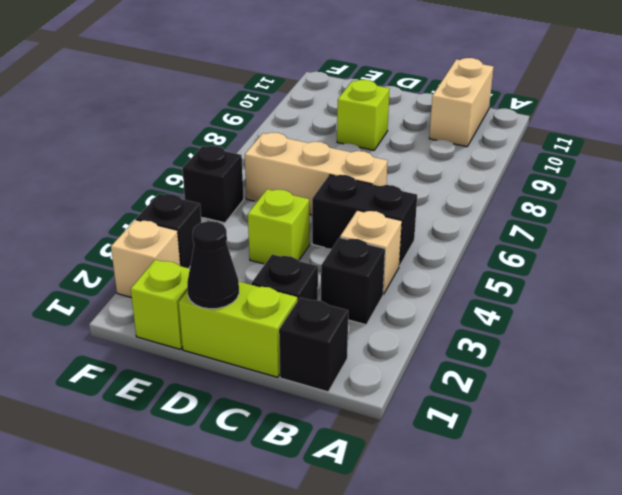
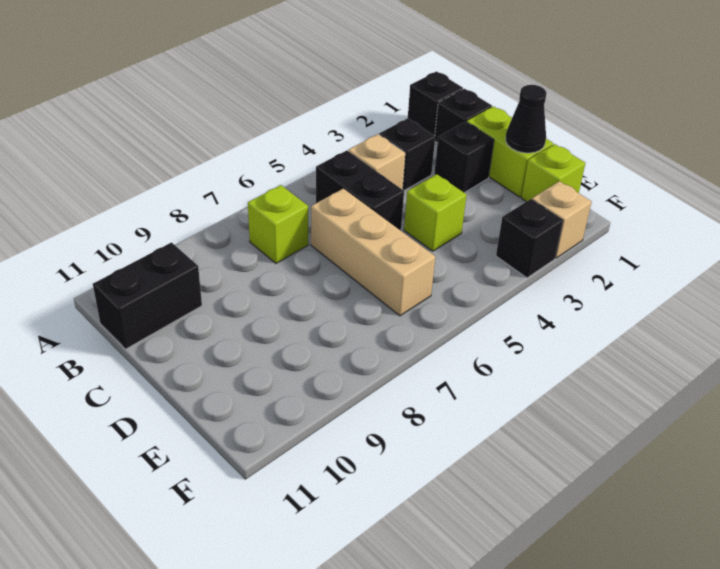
tan brick B10:B11 level 1 -> black brick B10:B11 level 1
lime brick D9 level 1 -> lime brick B7 level 1
black brick F5 level 1 -> black brick A1 level 1

